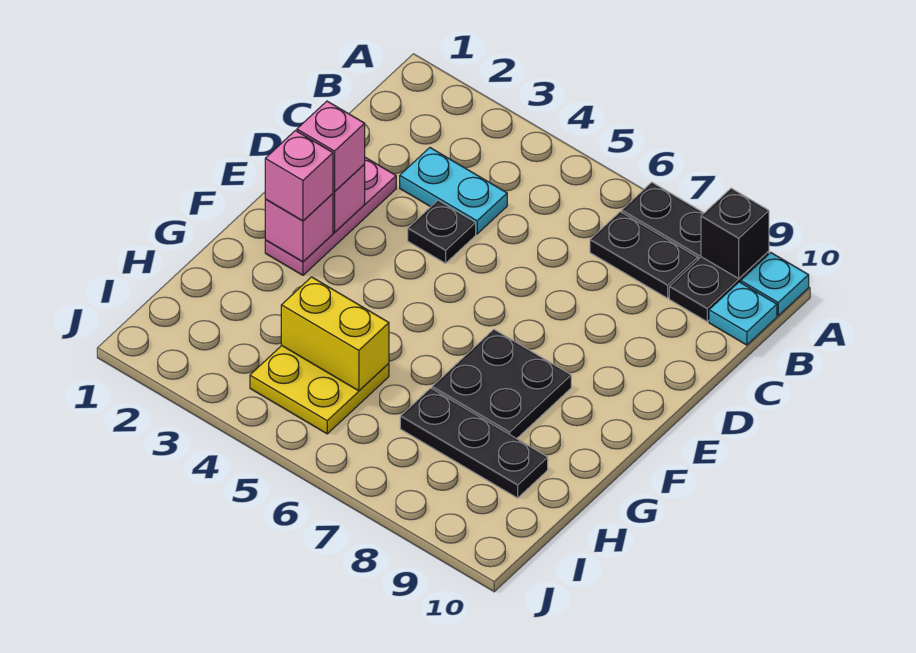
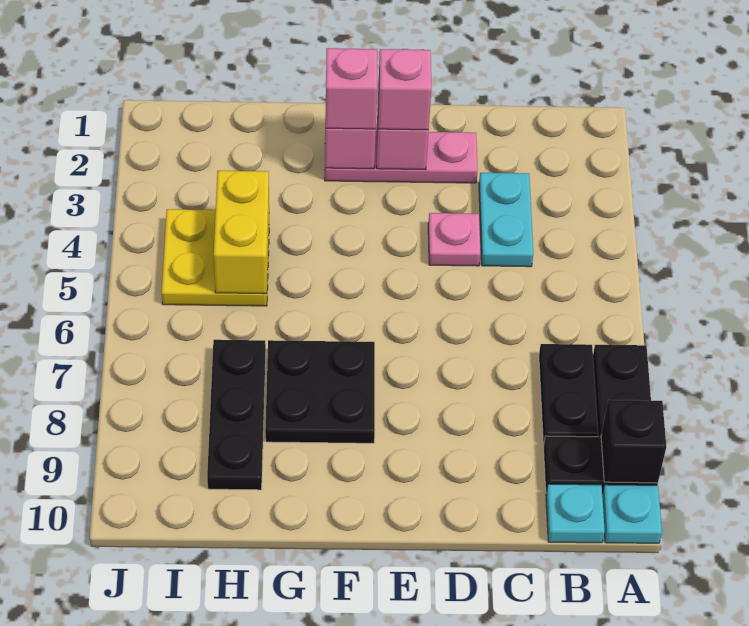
black plate D4 level 1 -> pink plate D4 level 1

